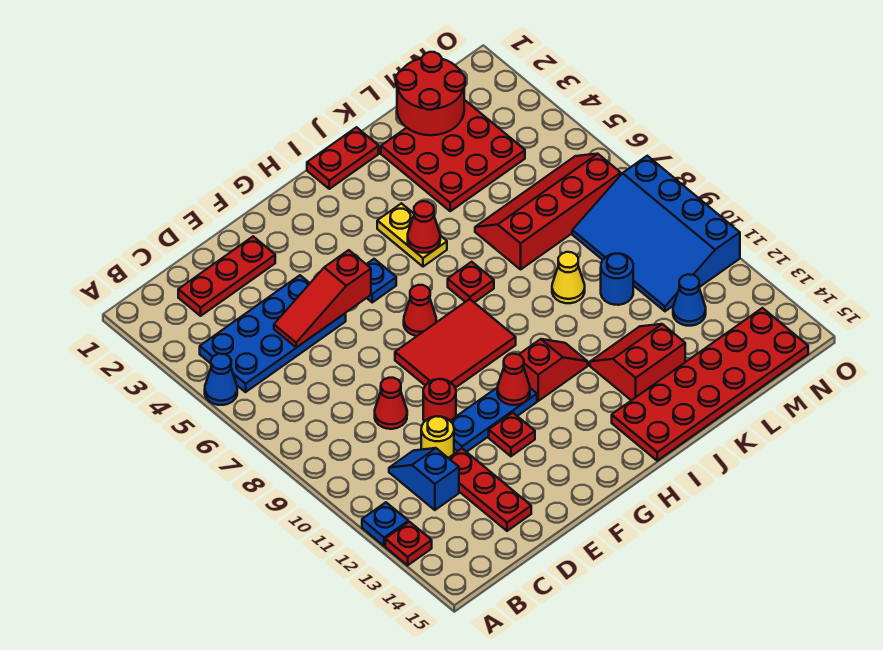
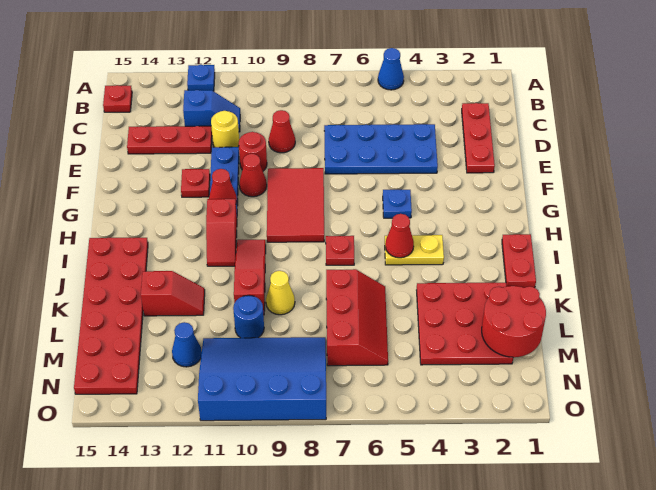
red plate A13 level 1 -> red plate B15 level 1
blue plate B4:E5 level 1 -> blue plate D4:E7 level 1
red slope D5:F5 level 2 top F -> red slope I10:K10 level 1 top K
red cone G7 level 1 -> red cone F10 level 1
red slope J12:K13 level 1 top 13 -> red slope K12:K13 level 1 top 13
red slope K6:N7 level 1 top 7 -> red slope K6:M7 level 1 top 7

